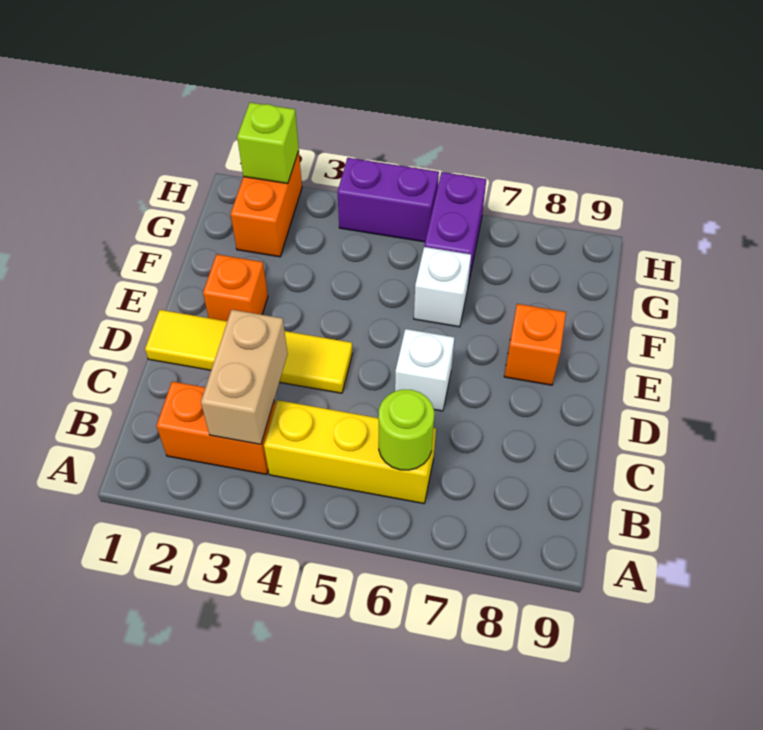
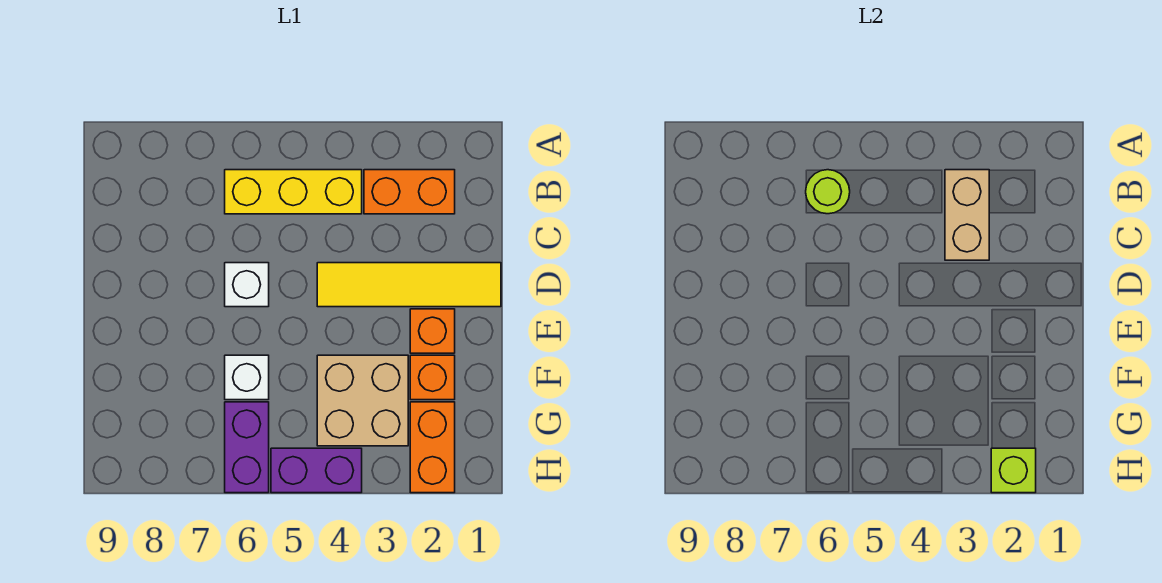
orange brick E8 level 1 -> orange brick F2 level 1
none -> tan brick F3:G4 level 1

